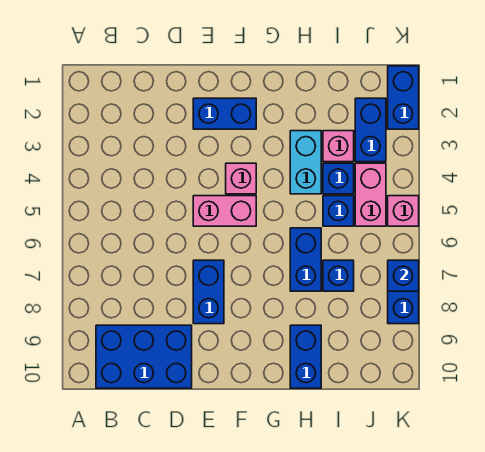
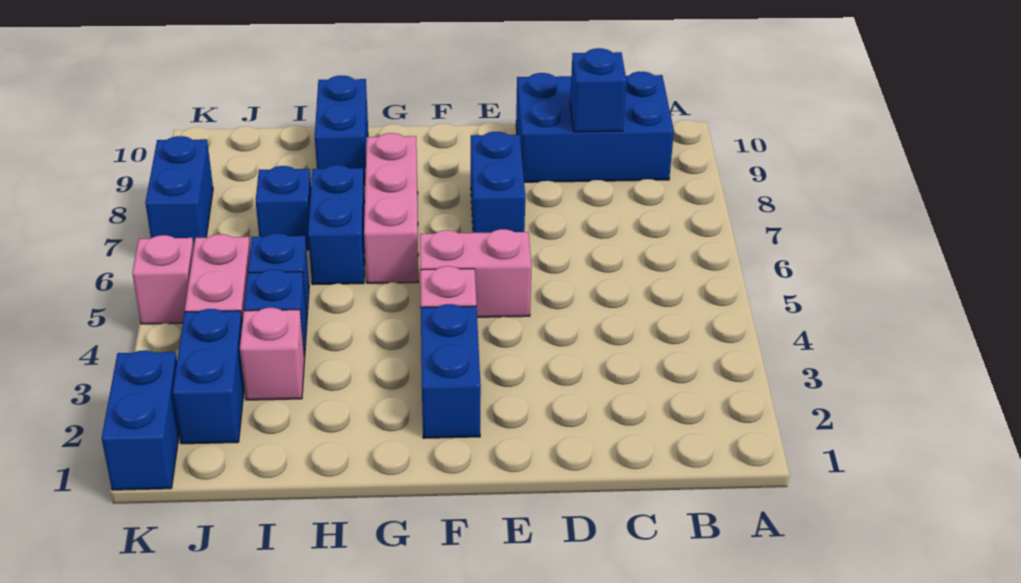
blue brick E2:F2 level 1 -> blue brick F2:F3 level 1
none -> pink brick G6:G8 level 1
cyan brick H3:H4 level 1 -> none
blue brick K7 level 2 -> blue brick C9 level 2

